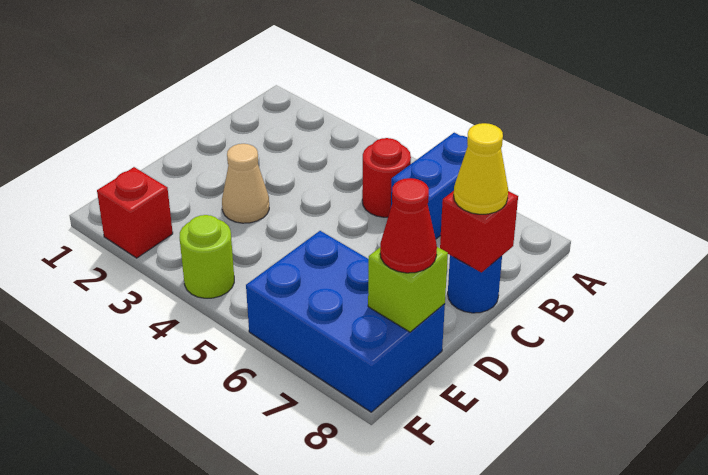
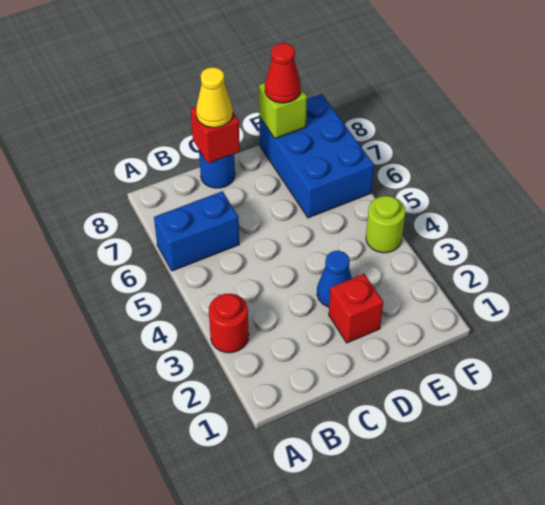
red round brick B5 level 1 -> red round brick A3 level 1
tan cone D3 level 1 -> blue cone D3 level 1
red brick F2 level 1 -> red brick D2 level 1

